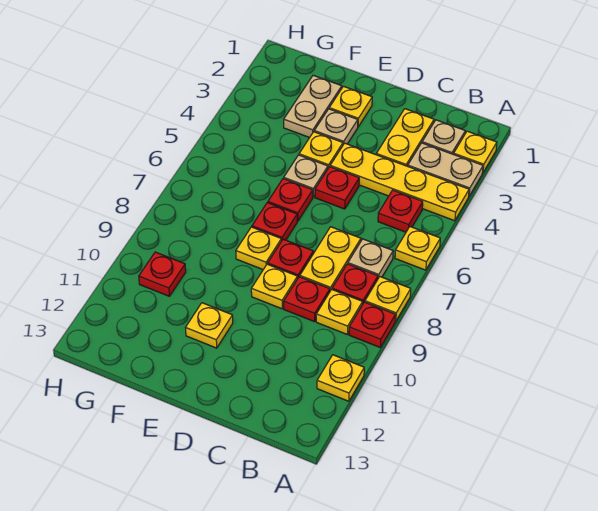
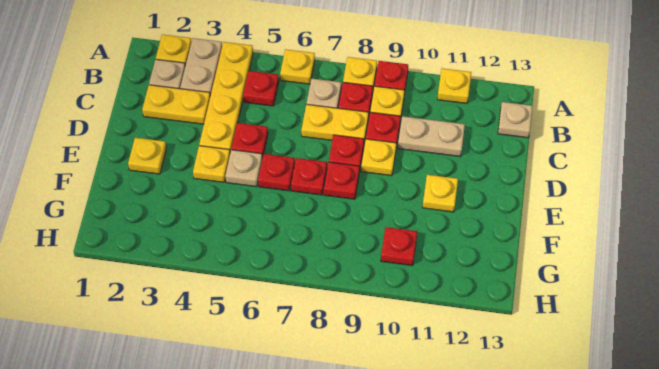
tan plate E3 level 1 -> tan plate B13 level 1
yellow plate E8 level 1 -> red plate E8 level 1
tan plate F2:F3 level 1 -> tan plate C10:C11 level 1

